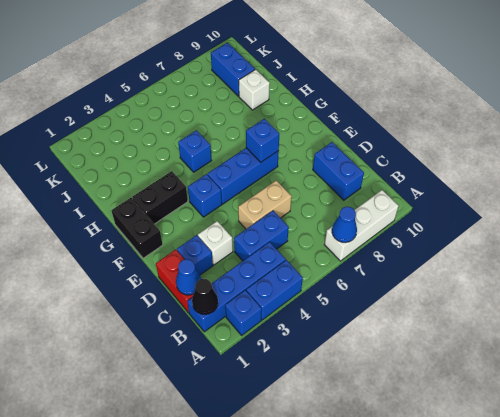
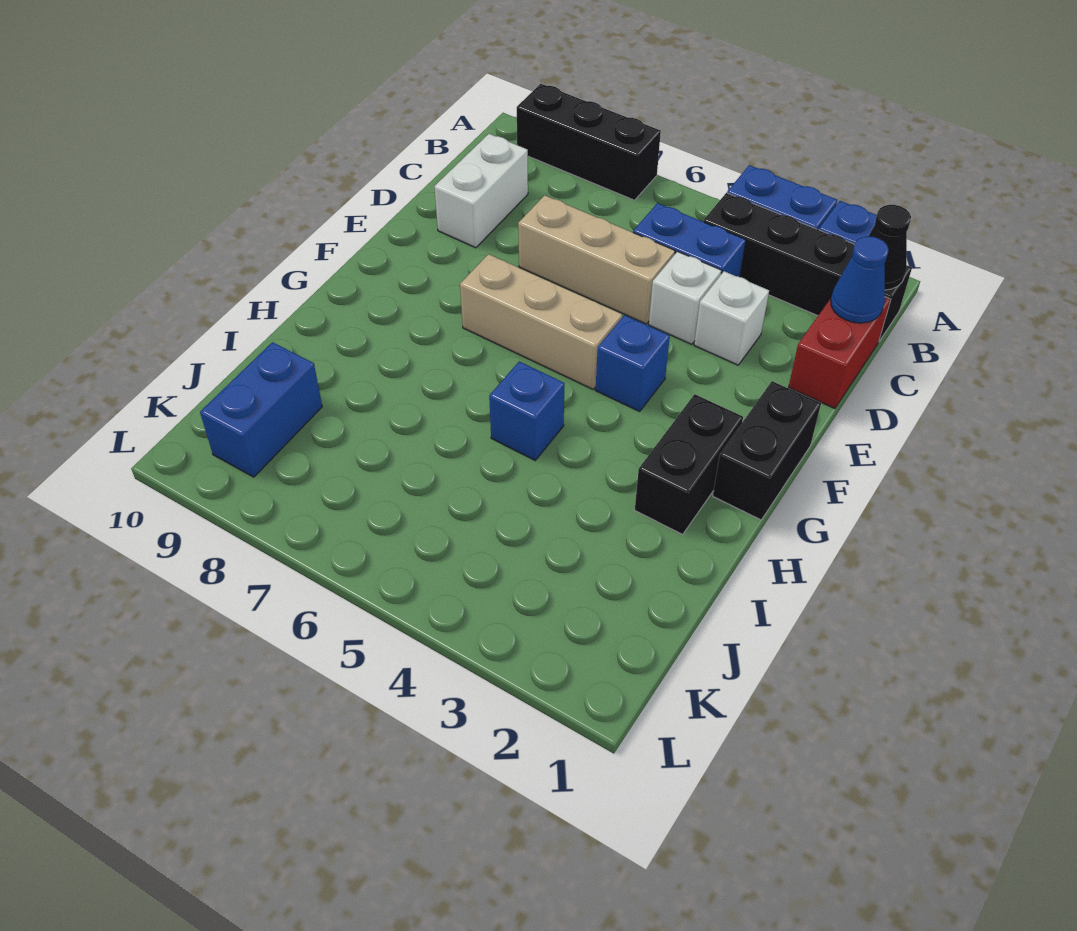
white brick A7:A9 level 1 -> black brick A7:A9 level 1
blue cone A7 level 2 -> none
blue brick B1:B4 level 1 -> black brick B1:B4 level 1
blue brick C9:D9 level 1 -> white brick C9:D9 level 1
blue brick D2 level 1 -> none
tan brick D5:D6 level 1 -> tan brick D5:D7 level 1
blue brick F5:F7 level 1 -> tan brick F5:F7 level 1
blue brick F7 level 2 -> none
black brick G2:G3 level 1 -> black brick G2:H2 level 1
white brick I9 level 1 -> white brick D4 level 1

